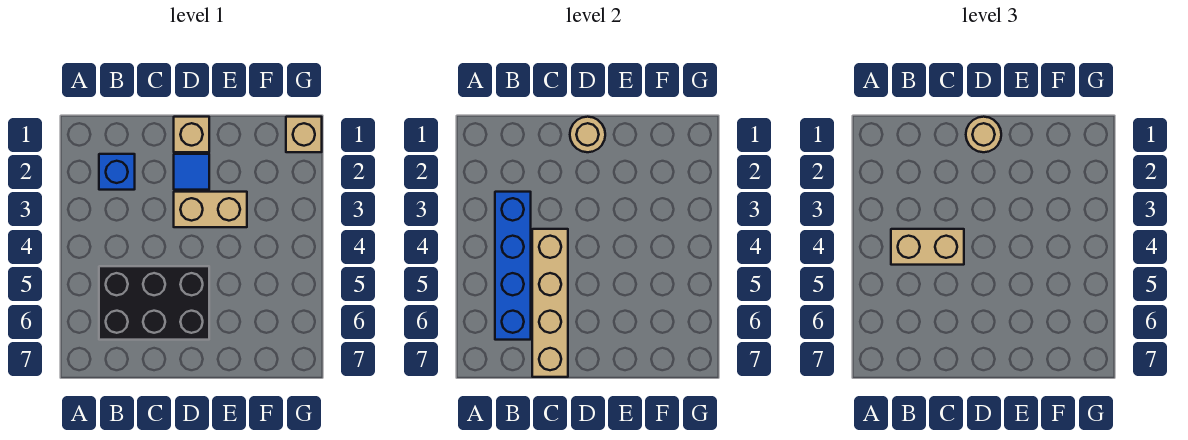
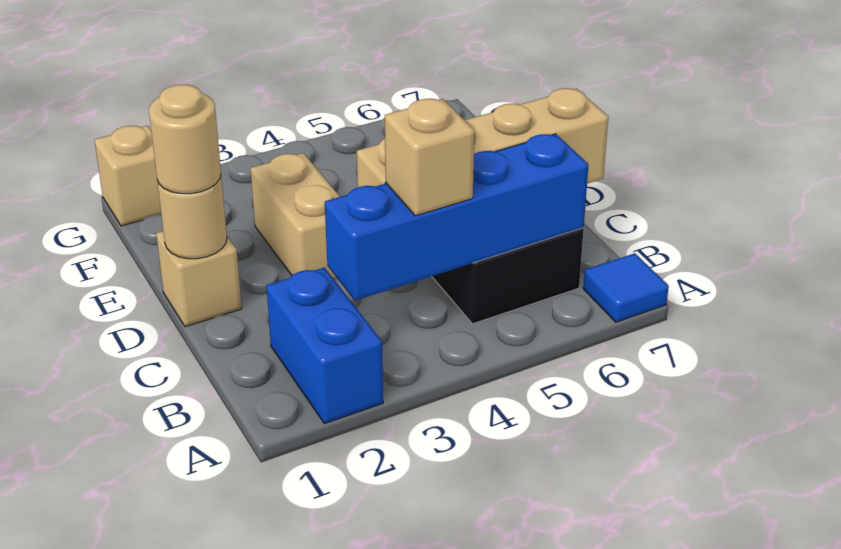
blue brick B2 level 1 -> blue brick A2:B2 level 1
tan brick B4:C4 level 3 -> tan brick B4 level 3
blue tile D2 level 1 -> blue tile A7 level 1

